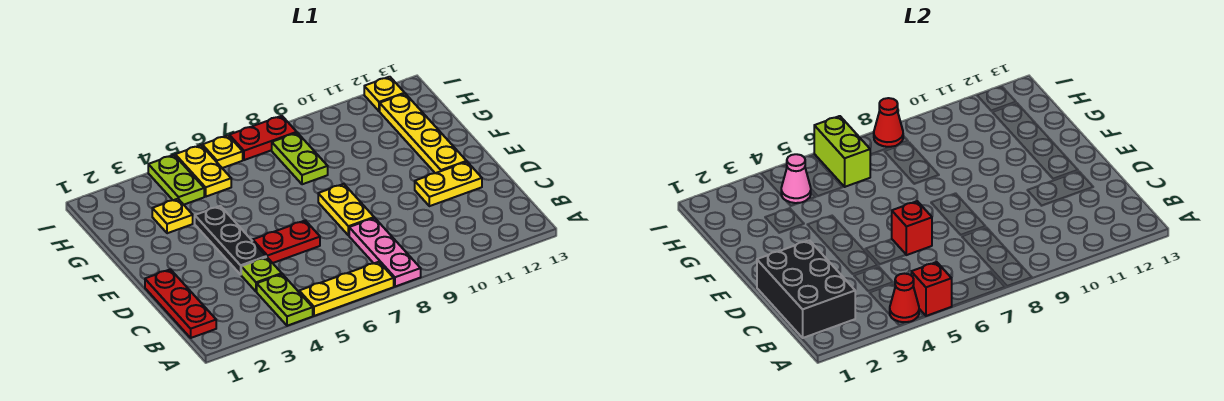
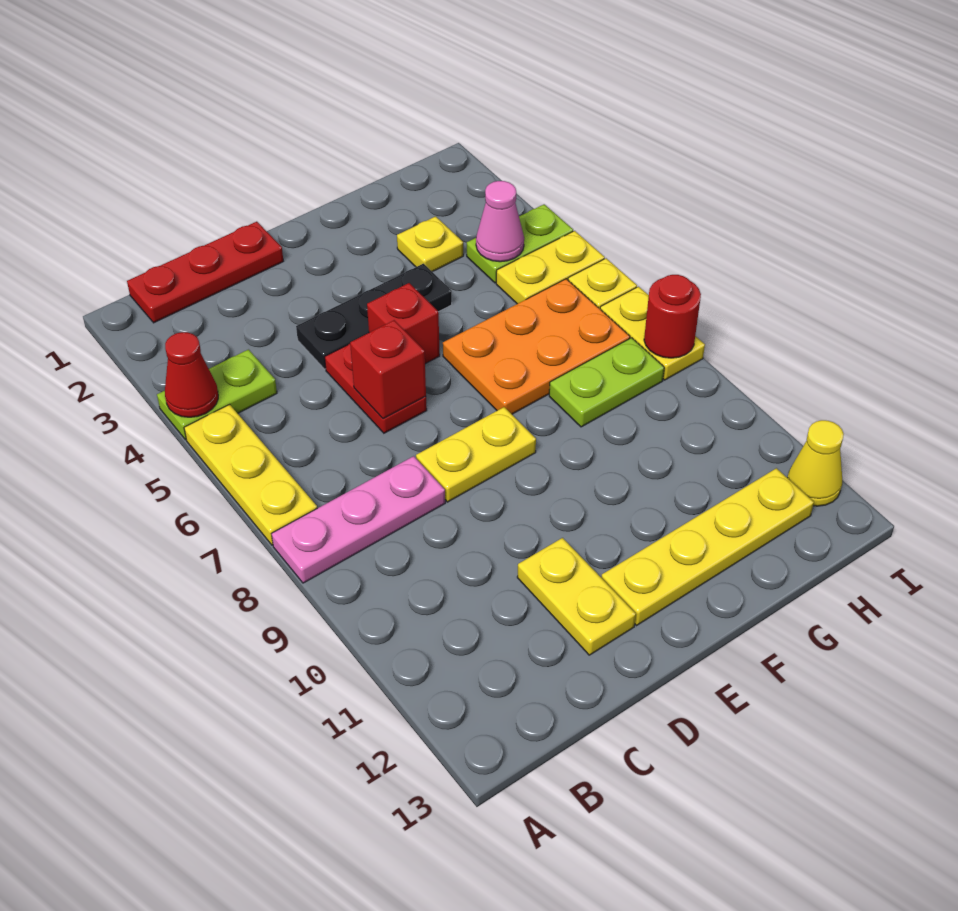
red brick A5 level 2 -> red brick E5 level 1
black brick B1:D2 level 2 -> none
lime plate C4 level 1 -> none
none -> orange plate F6:H7 level 1
lime brick H6:I6 level 2 -> none
red plate I7:I8 level 1 -> yellow plate I7:I8 level 1
red cone I8 level 2 -> red round brick I8 level 2
yellow plate I12 level 1 -> yellow cone I12 level 1

